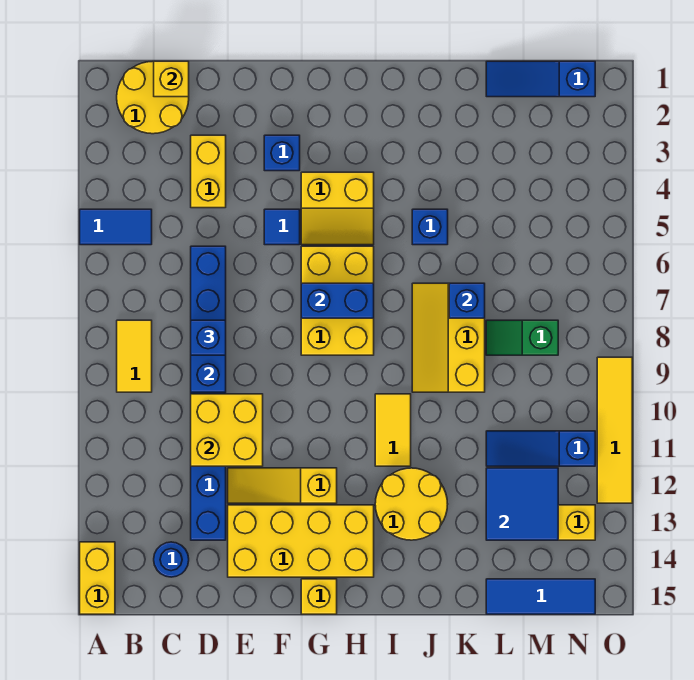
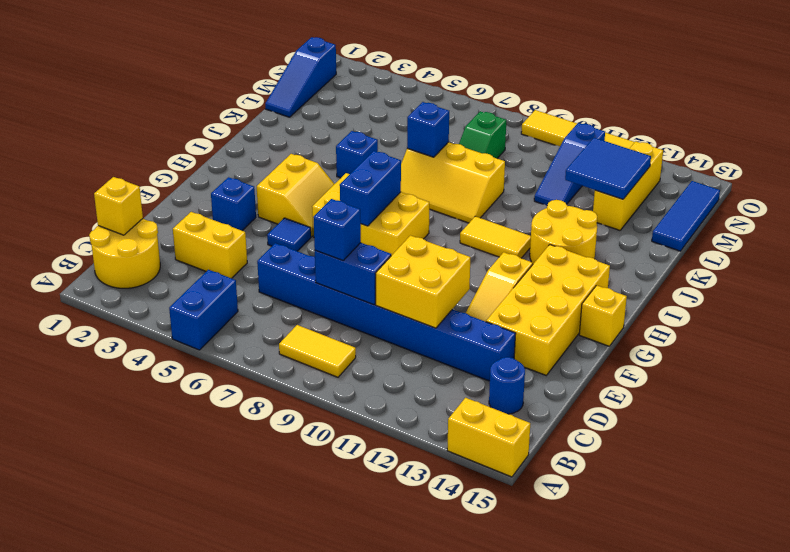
blue tile A5:B5 level 1 -> blue brick A5:B5 level 1

